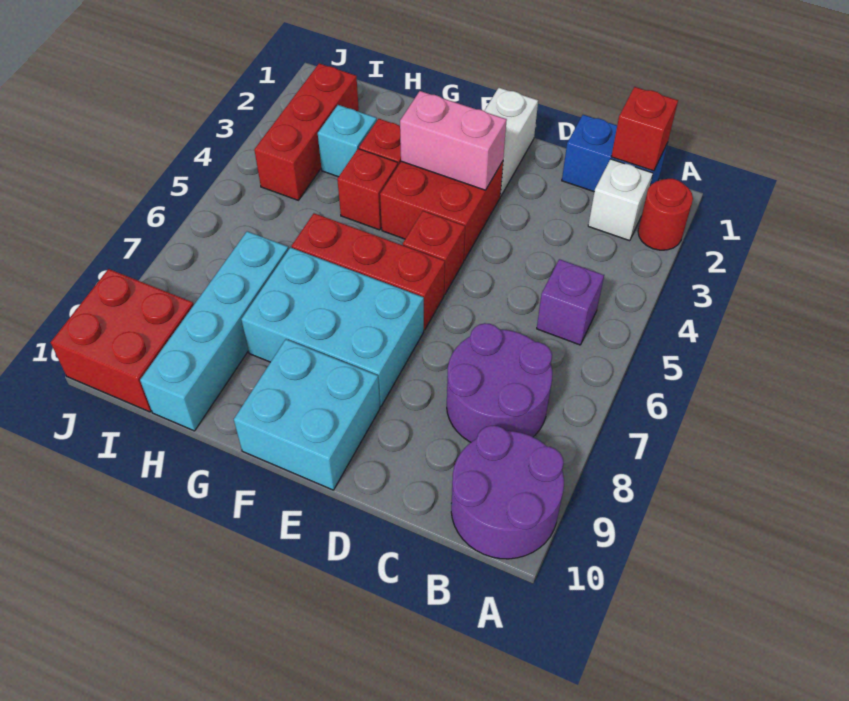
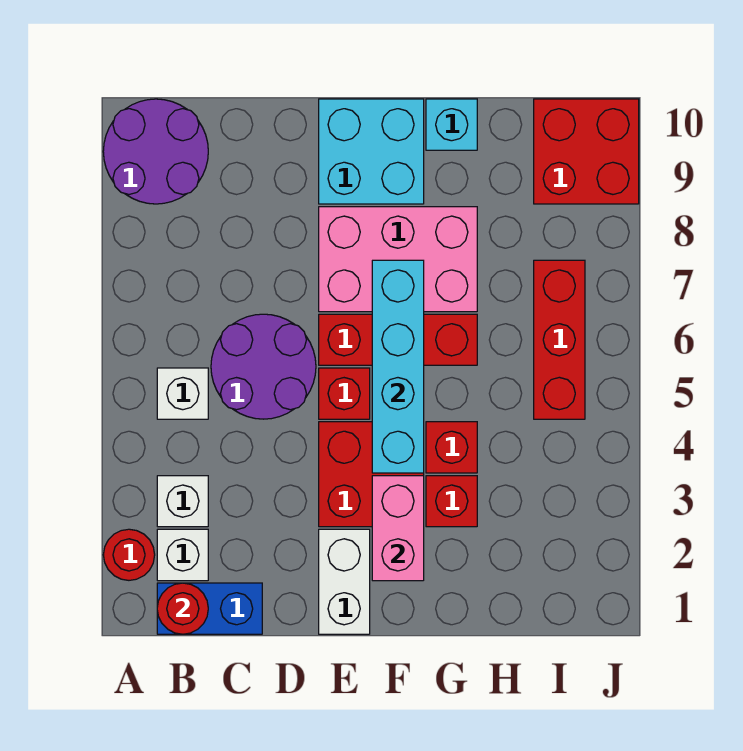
red brick B1 level 2 -> red round brick B1 level 2
none -> white brick B3 level 1
purple brick B5 level 1 -> white brick B5 level 1
purple round brick B7:C8 level 1 -> purple round brick C5:D6 level 1
pink brick E3:F3 level 2 -> pink brick F2:F3 level 2
cyan brick E7:G8 level 1 -> pink brick E7:G8 level 1
cyan brick H3 level 1 -> cyan brick G10 level 1
cyan brick H7:H10 level 1 -> cyan brick F4:F7 level 2
red brick I2:I4 level 1 -> red brick I5:I7 level 1

